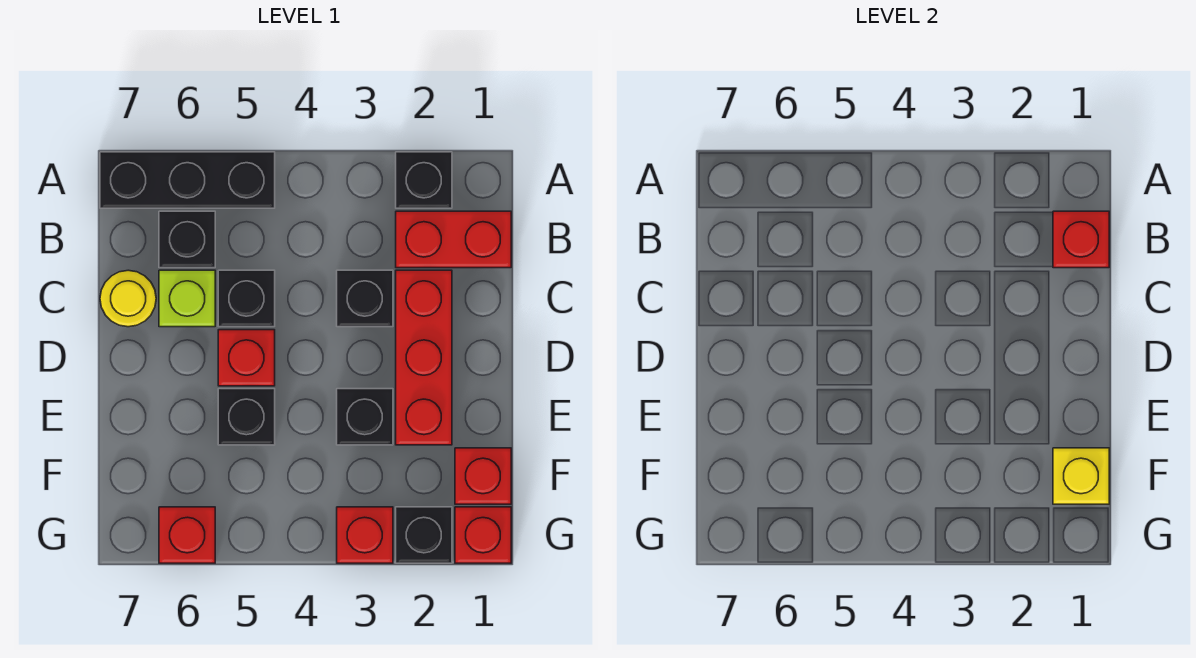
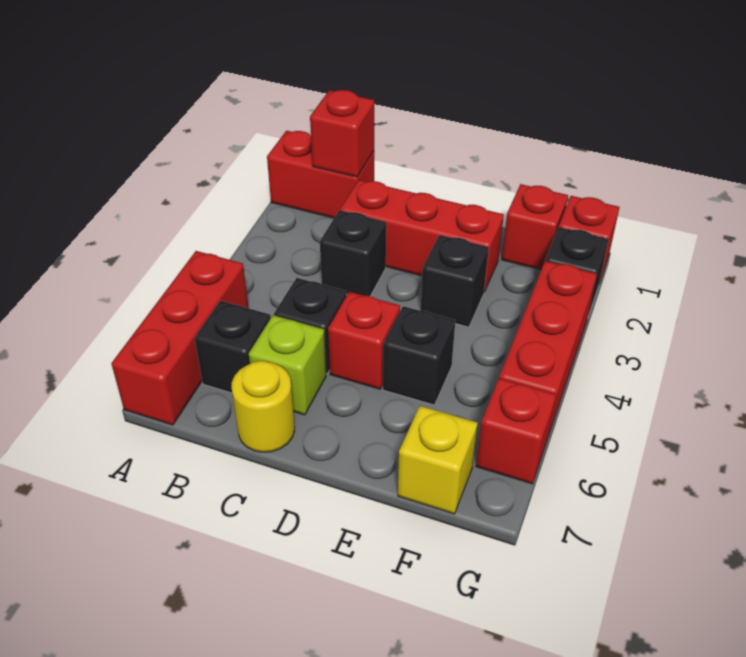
black brick A2 level 1 -> none
black brick A5:A7 level 1 -> red brick A5:A7 level 1
red brick B1:B2 level 1 -> red brick A1:B1 level 1
yellow brick F1 level 2 -> yellow brick F7 level 1
red brick G3 level 1 -> red brick G3:G5 level 1

